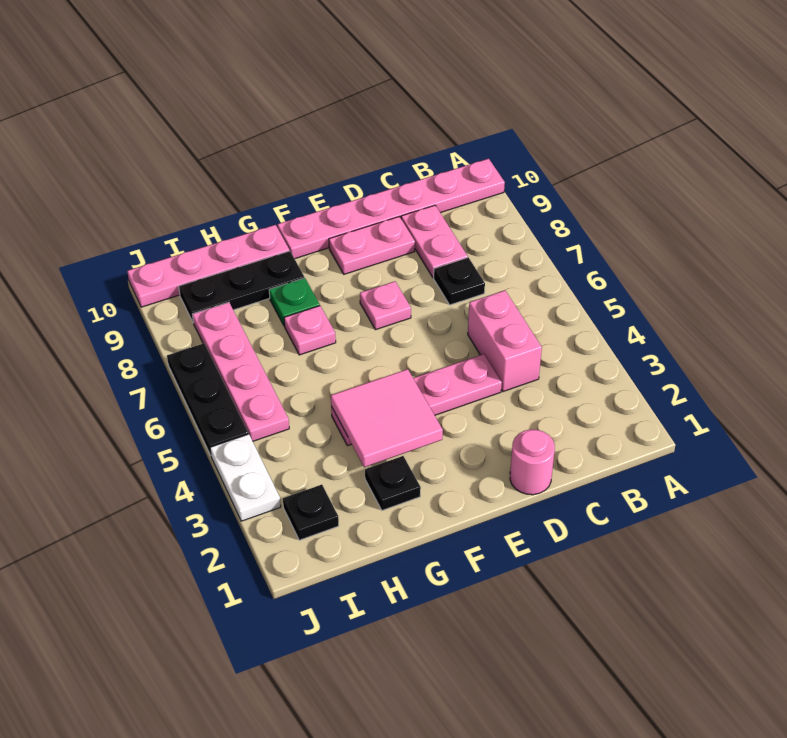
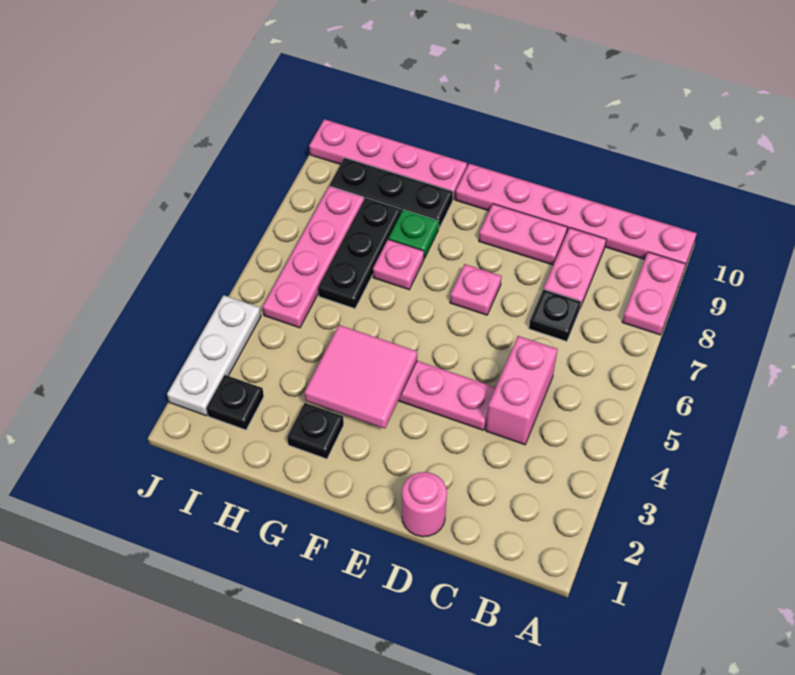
none -> pink plate A8:A9 level 1
white plate J3:J4 level 1 -> white plate J2:J4 level 1
black plate J5:J7 level 1 -> black plate H6:H8 level 1

